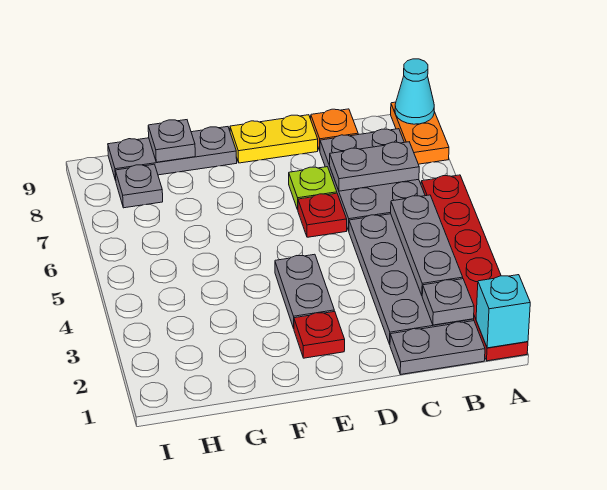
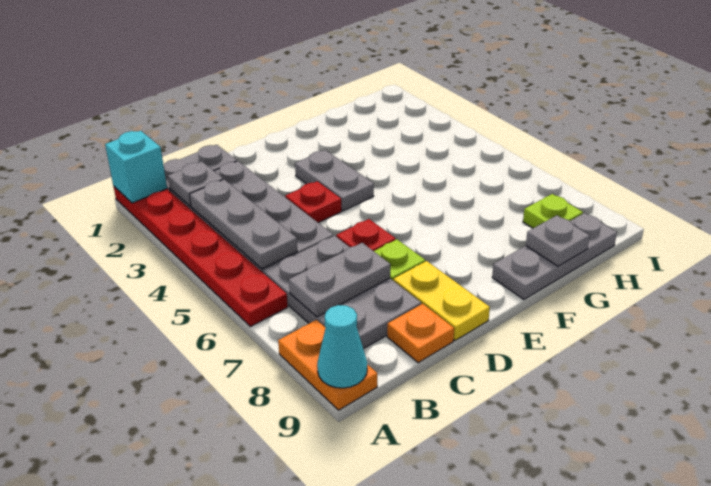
yellow plate D9:E9 level 1 -> yellow plate D8:D9 level 1
red plate E2 level 1 -> red plate D4 level 1
grey plate H8 level 1 -> lime plate H8 level 1

